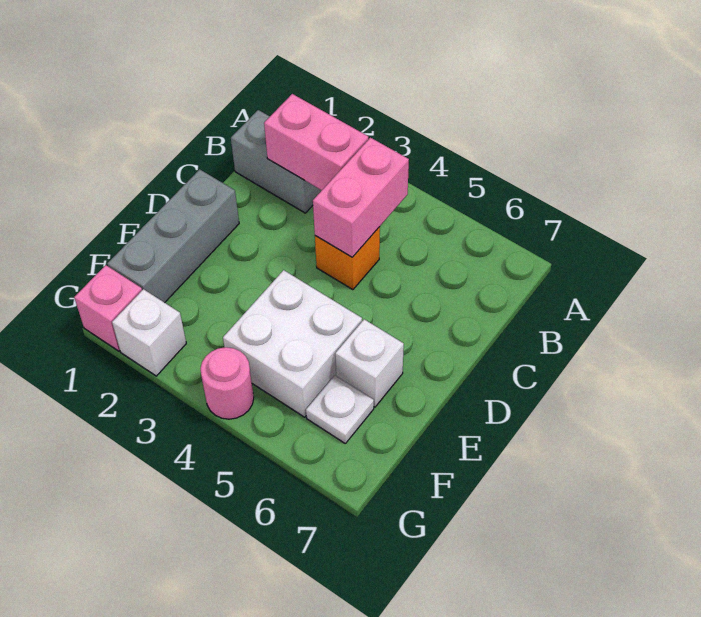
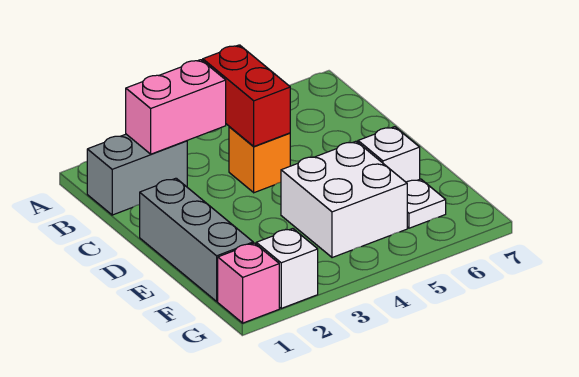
pink brick B4:C4 level 2 -> red brick B4:C4 level 2
pink round brick G4 level 1 -> none

